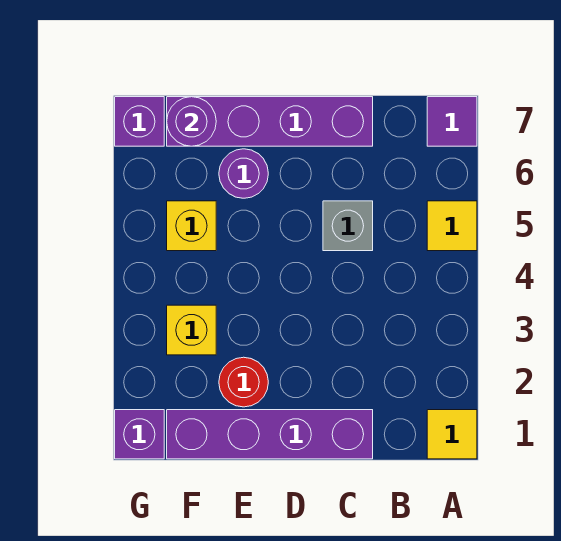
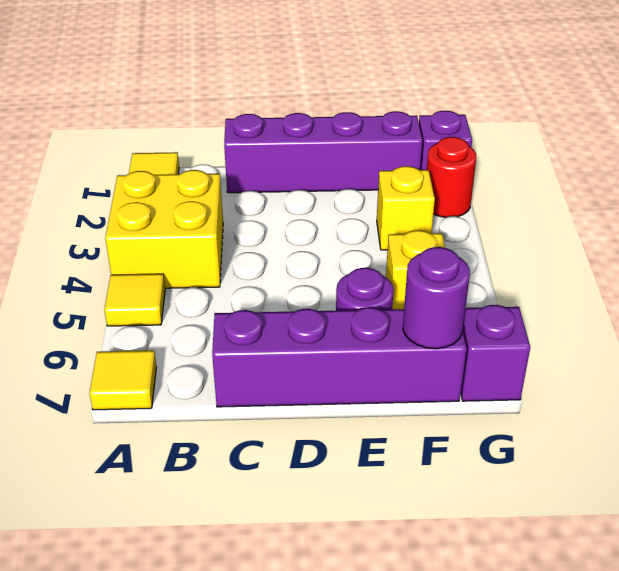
none -> yellow brick A3:B4 level 1
purple tile A7 level 1 -> yellow tile A7 level 1
grey brick C5 level 1 -> none
red round brick E2 level 1 -> red round brick G2 level 1

